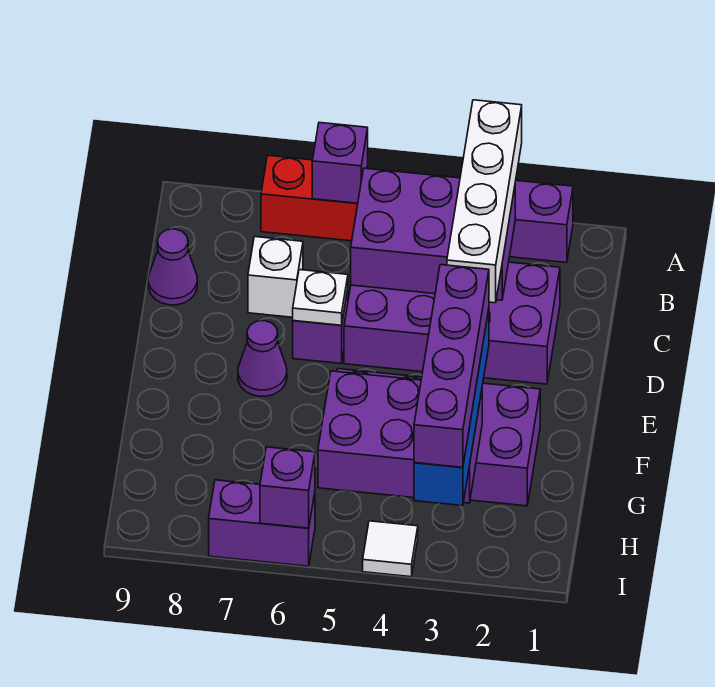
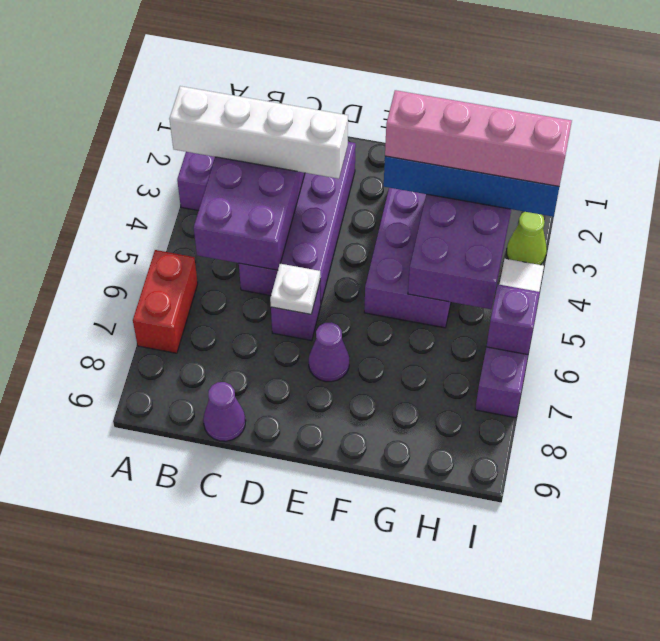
purple brick A6 level 2 -> none
white brick C7 level 1 -> none
purple brick F3:I3 level 4 -> pink brick F3:I3 level 4
none -> lime cone I3 level 1

